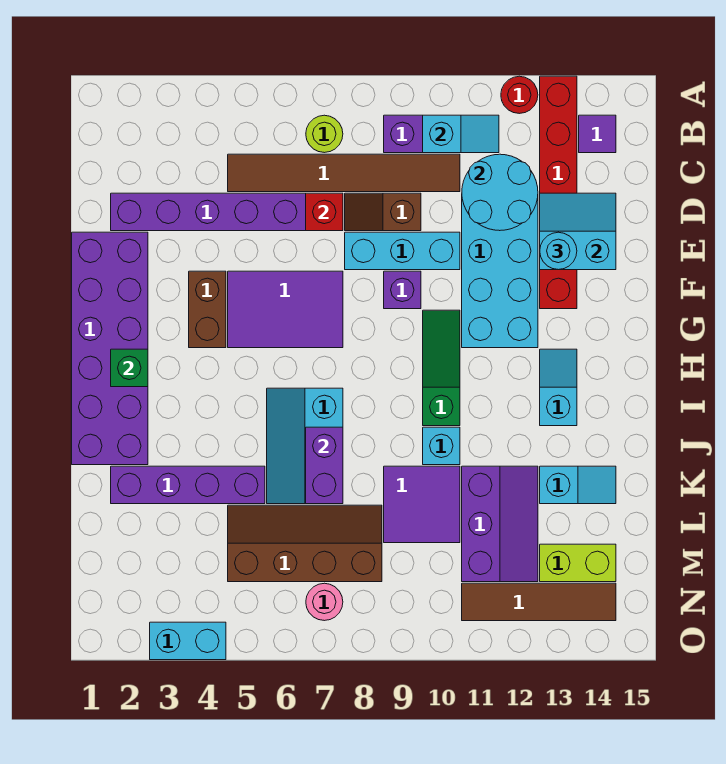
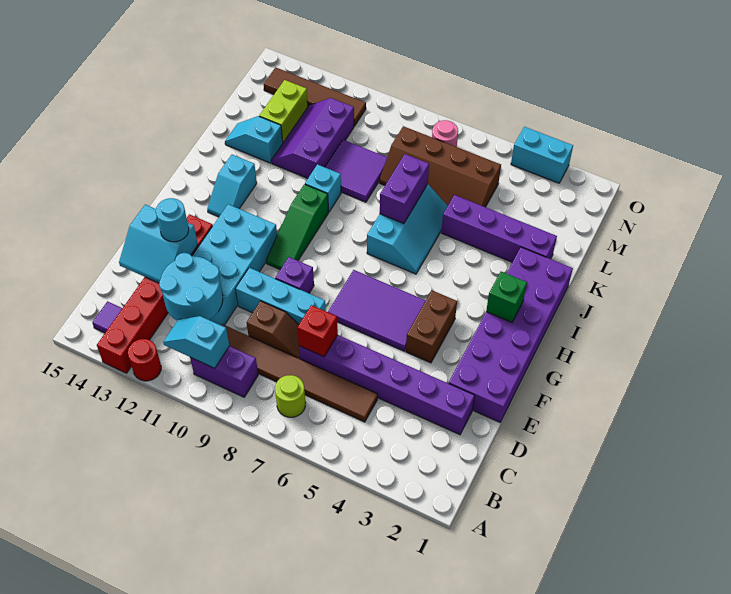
lime brick M13:M14 level 1 -> lime brick L13:M13 level 1

